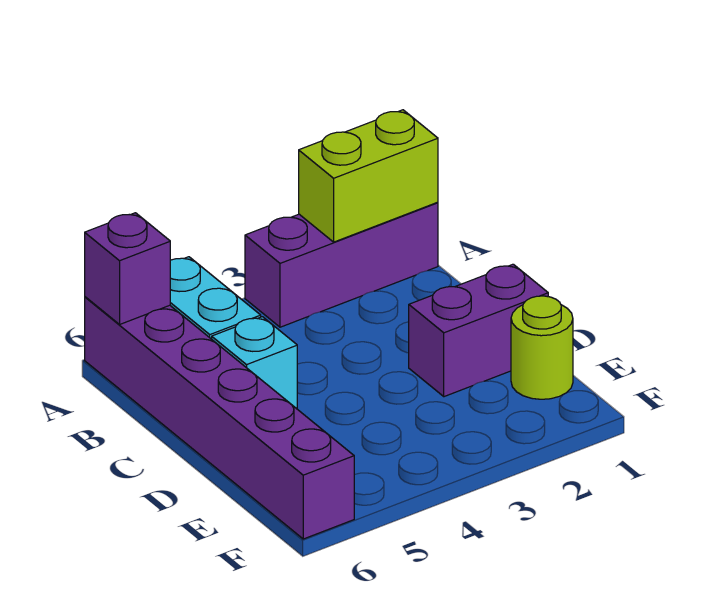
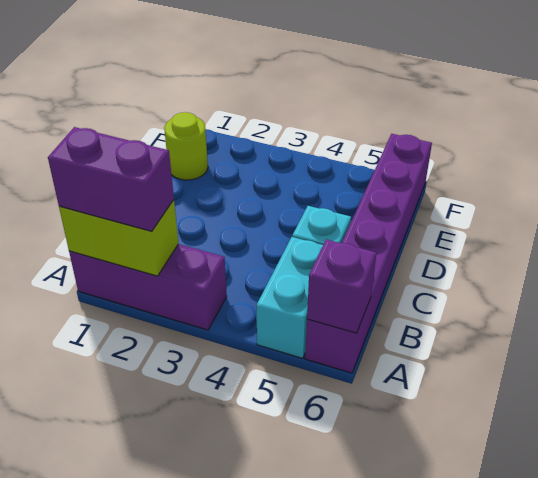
purple brick D1:D2 level 1 -> purple brick A1:A2 level 3

